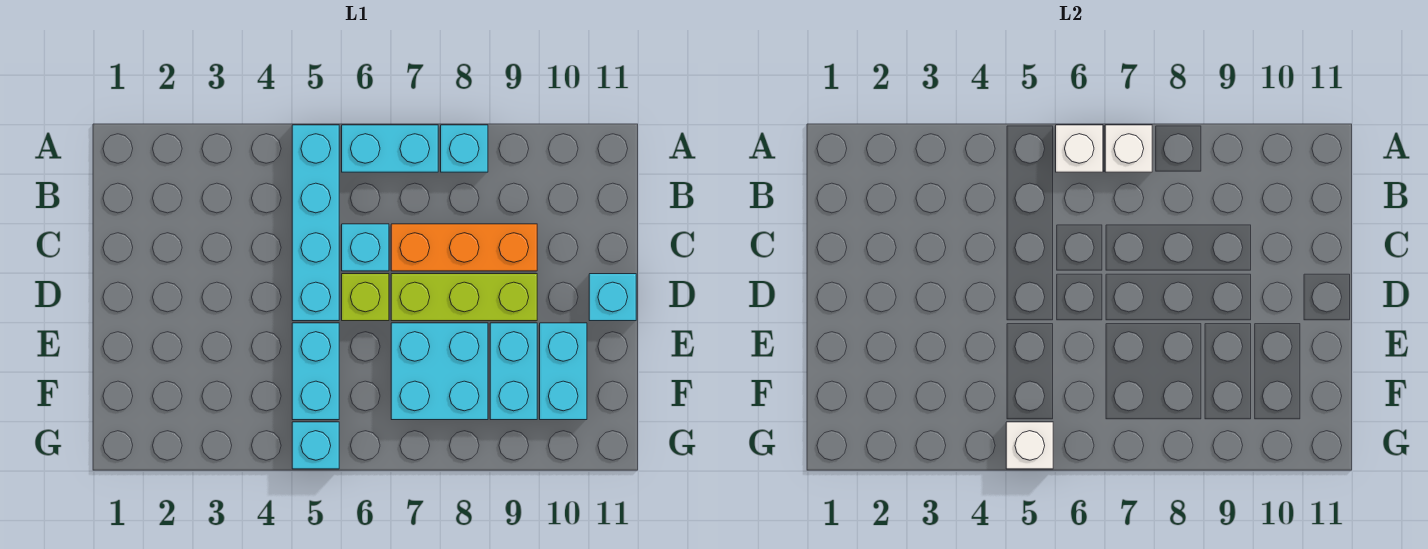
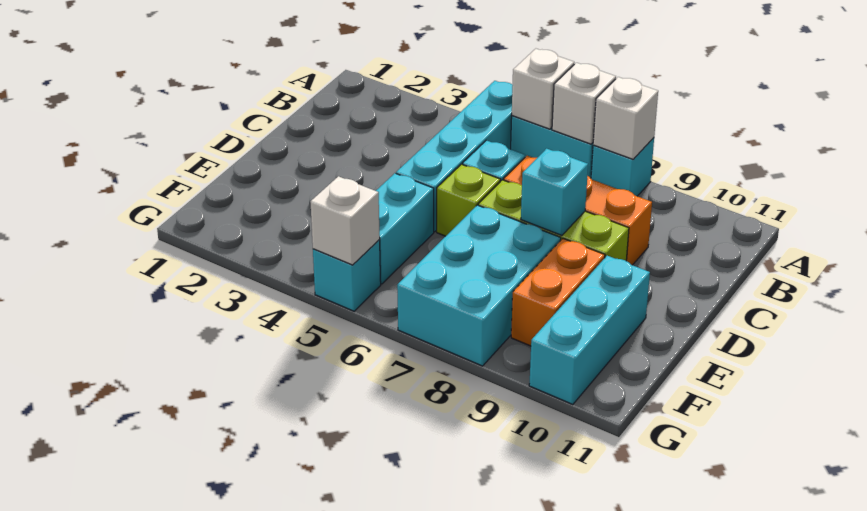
none -> white brick A8 level 2
cyan brick D11 level 1 -> cyan brick D8 level 2
cyan brick E7:F8 level 1 -> cyan brick E7:G8 level 1
cyan brick E9:F9 level 1 -> orange brick E9:F9 level 1
cyan brick E10:F10 level 1 -> cyan brick E10:G10 level 1

